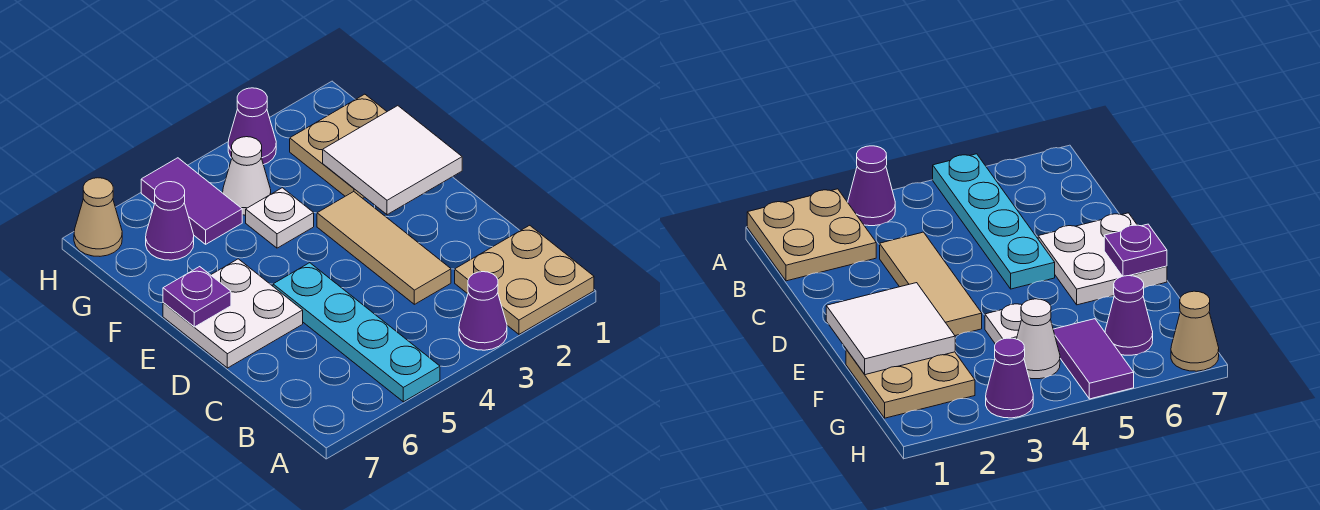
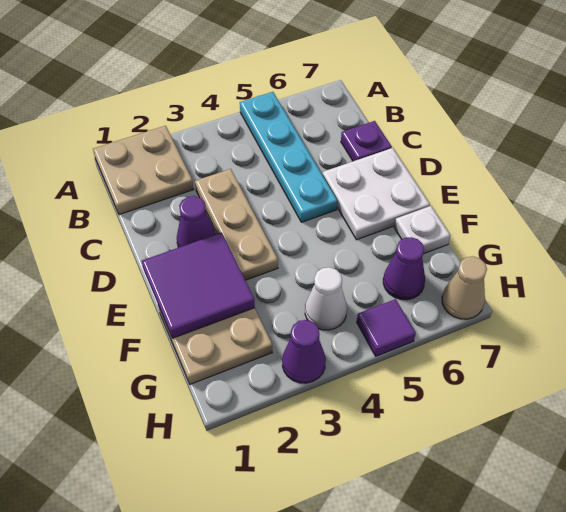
purple cone A3 level 1 -> purple cone D2 level 1
tan tile C3:E3 level 1 -> tan plate C3:E3 level 1
white tile E1:F2 level 2 -> purple tile E1:F2 level 2
purple plate E7 level 2 -> purple plate C7 level 1
white plate F4 level 1 -> white plate F7 level 1
purple tile G5:H5 level 1 -> purple tile H5 level 1

